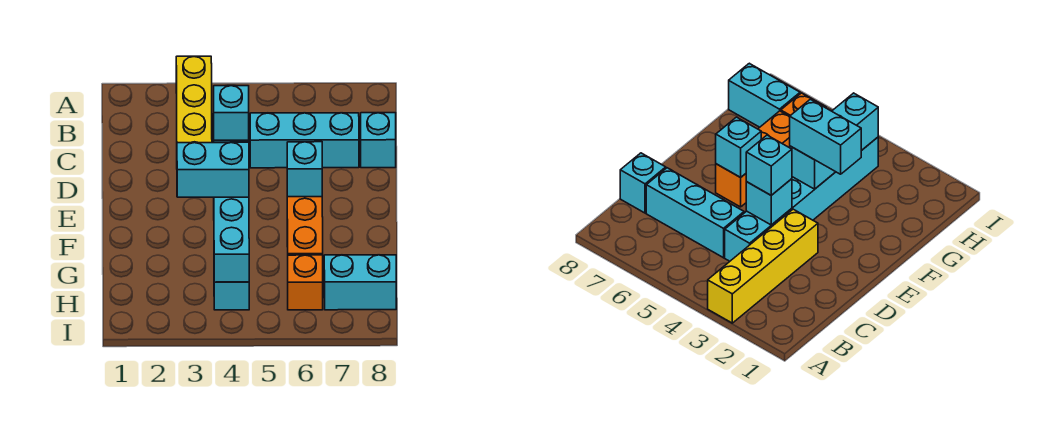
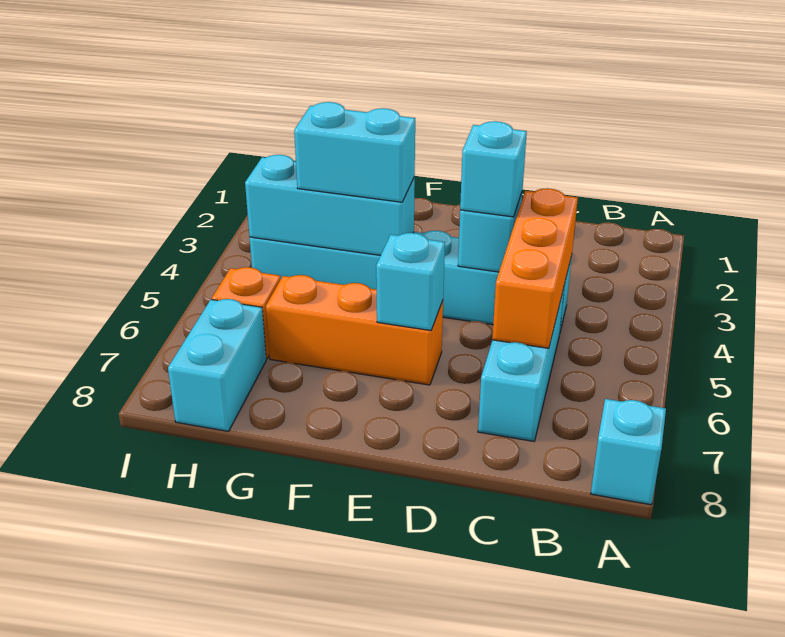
yellow brick A3:D3 level 1 -> none
none -> orange brick C4:C6 level 2
cyan brick C8 level 1 -> cyan brick A8 level 1
cyan brick F3:F4 level 3 -> cyan brick F4:G4 level 3

